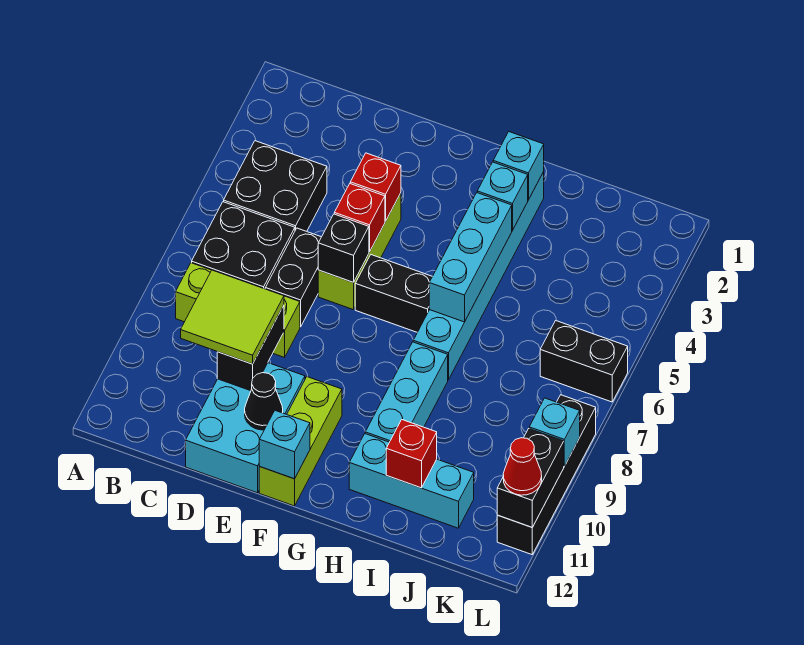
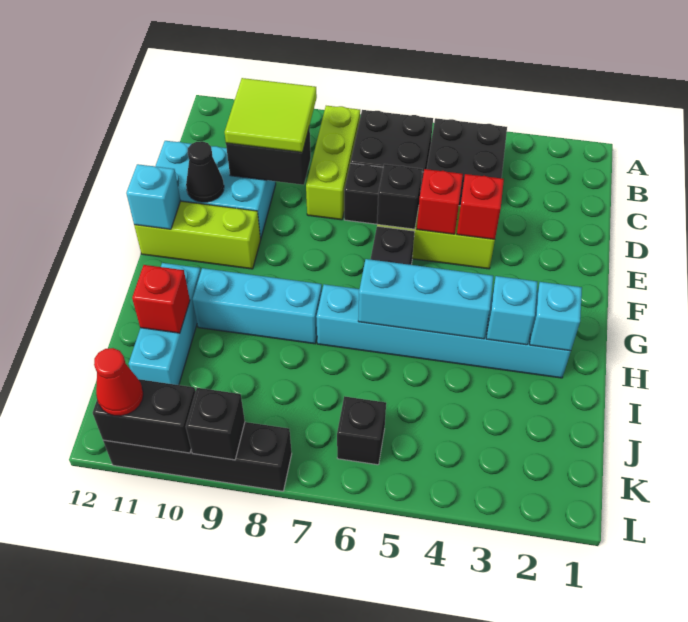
black brick K6:L6 level 1 -> black brick K6 level 1
cyan brick L9 level 2 -> black brick L9 level 2

